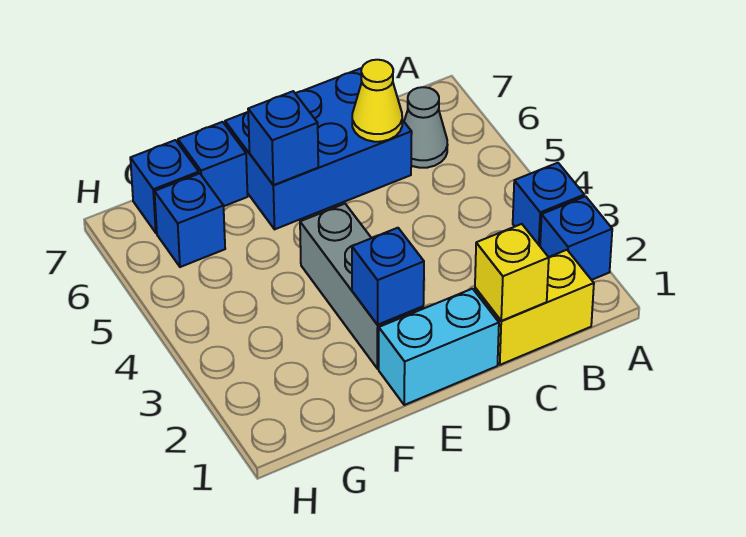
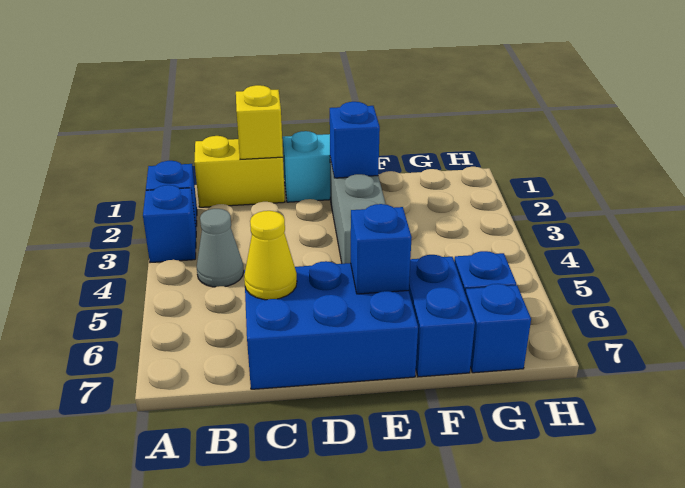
grey cone B6 level 1 -> grey cone B4 level 1
blue brick F7 level 1 -> blue brick F6:F7 level 1

